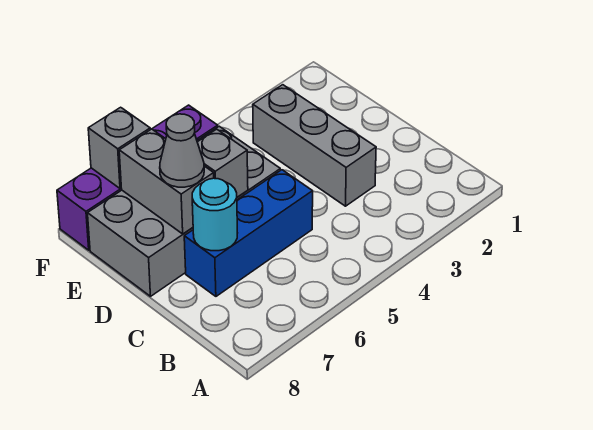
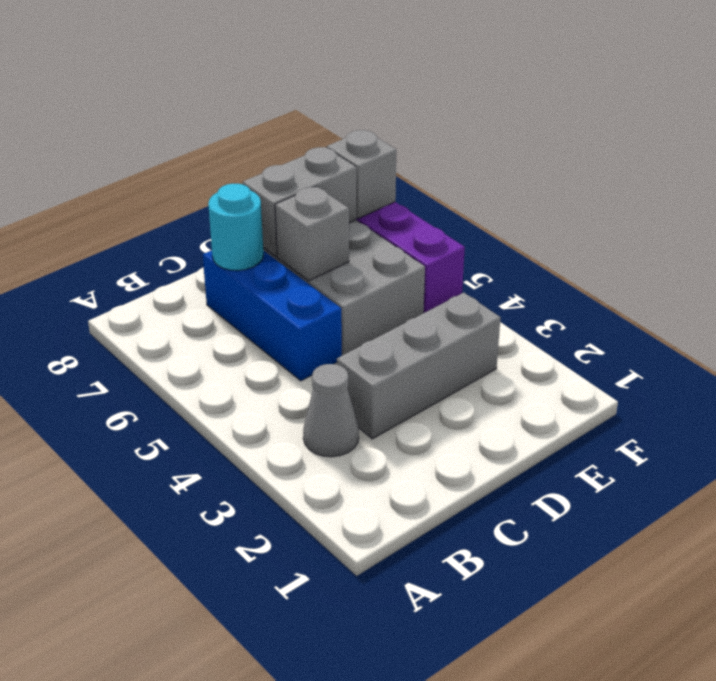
grey cone D7 level 3 -> grey cone B3 level 1

